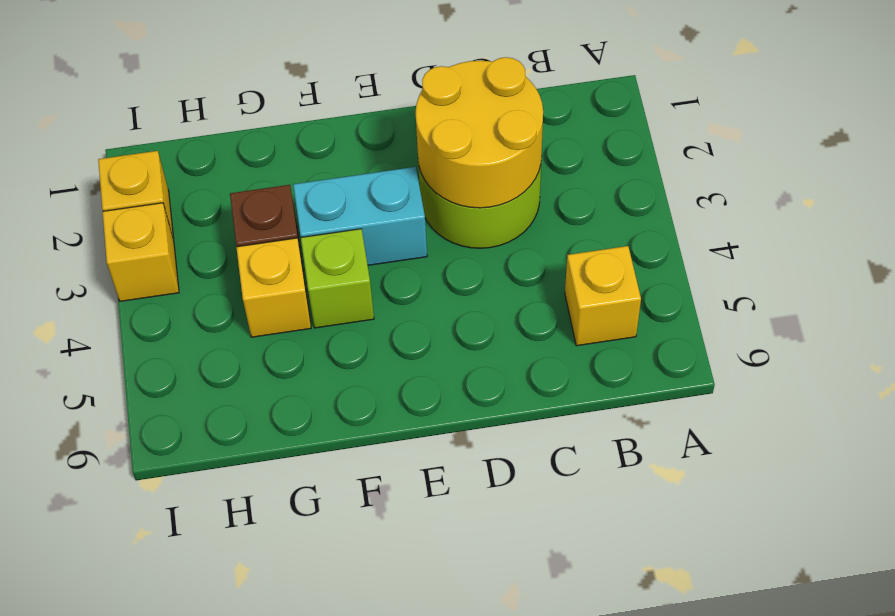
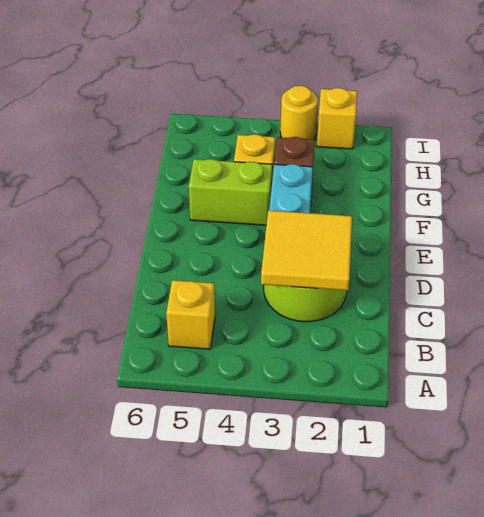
yellow round brick C2:D3 level 2 -> yellow tile C2:D3 level 2
lime brick F4 level 1 -> lime brick F4:F5 level 1
yellow brick I3 level 1 -> yellow round brick I3 level 1

